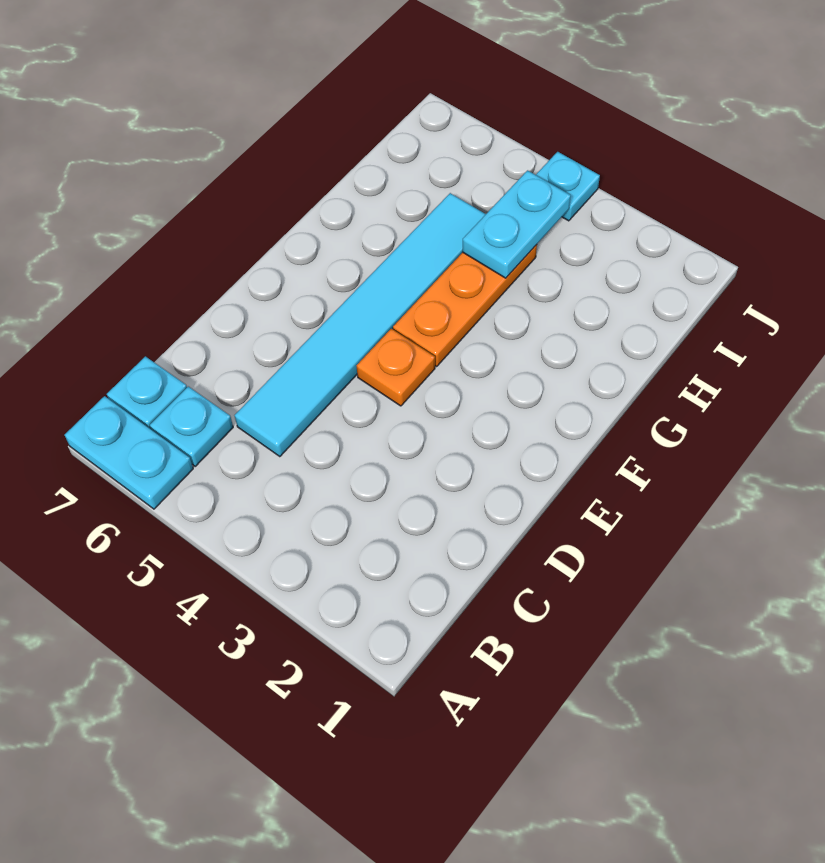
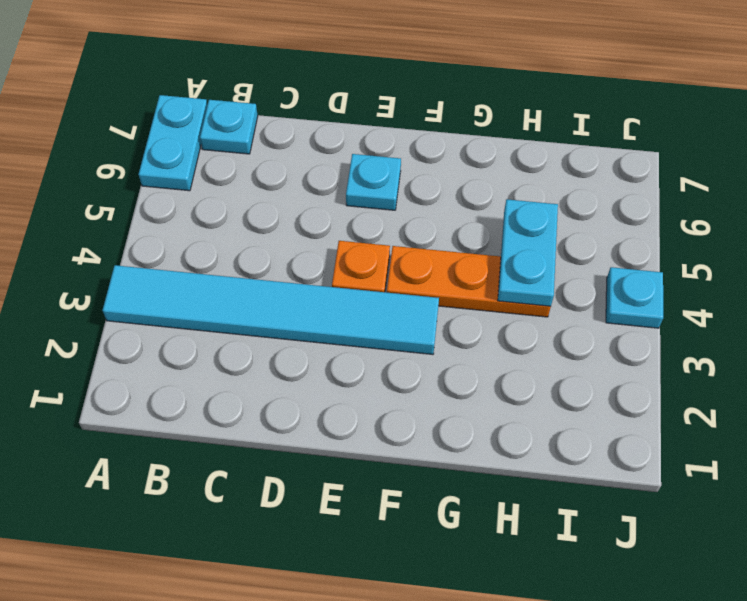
cyan plate B6 level 1 -> cyan plate E6 level 1
cyan tile C5:H5 level 1 -> cyan tile A3:F3 level 1
cyan plate H4:I4 level 2 -> cyan plate H4:H5 level 2

